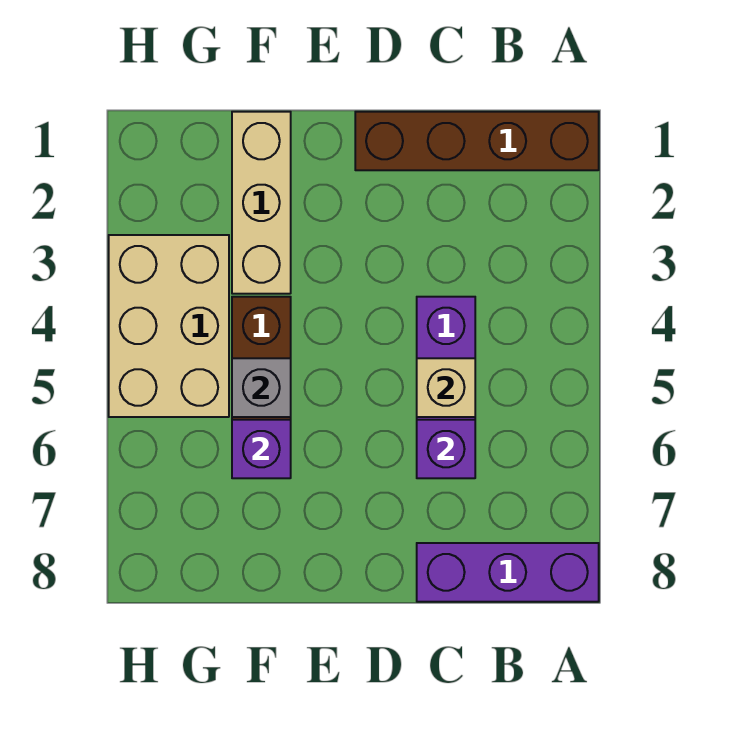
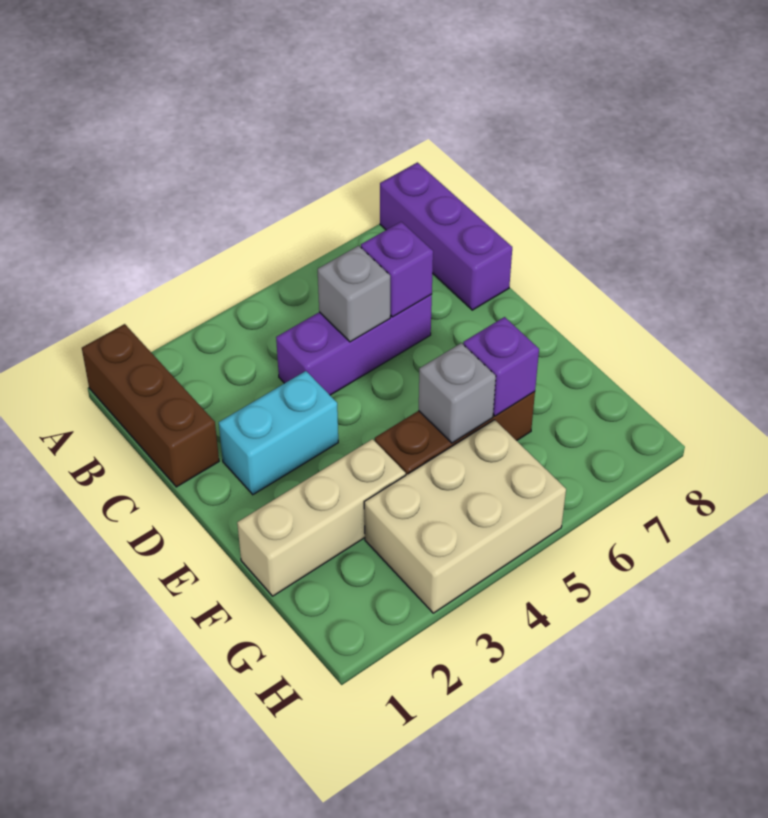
brown brick A1:D1 level 1 -> brown brick A1:C1 level 1
tan brick C5 level 2 -> grey brick C5 level 2
none -> cyan brick D2:D3 level 1

